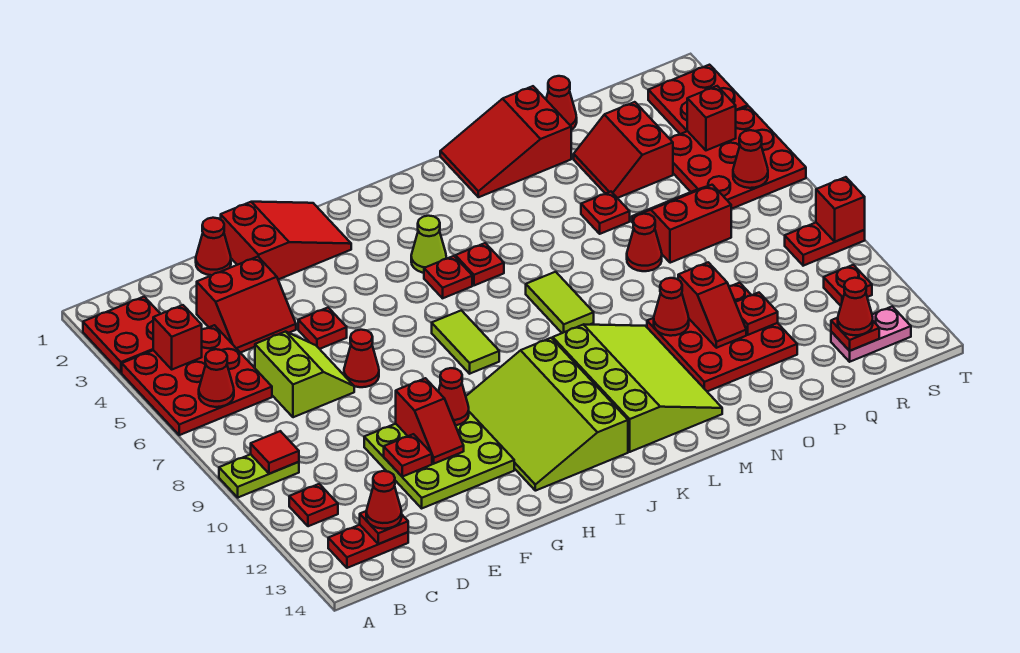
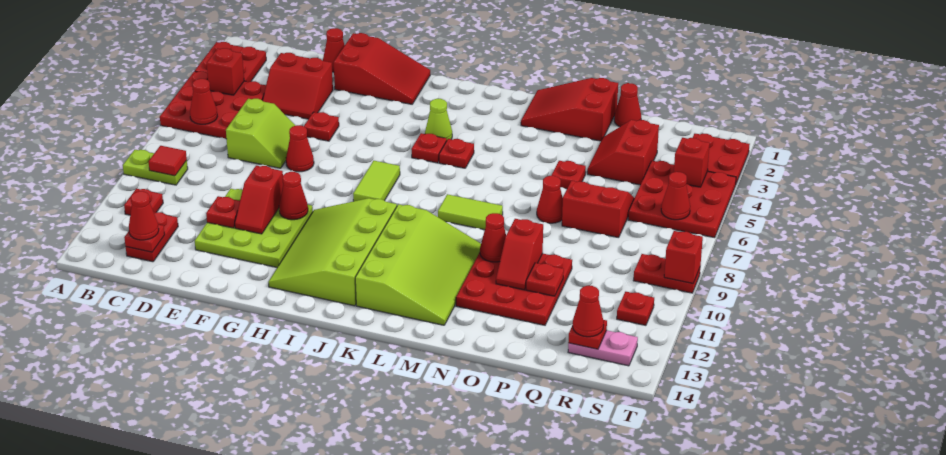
red plate B13:C13 level 1 -> red plate C12:C13 level 1
lime tile L7:L8 level 1 -> lime tile L8:M8 level 1

